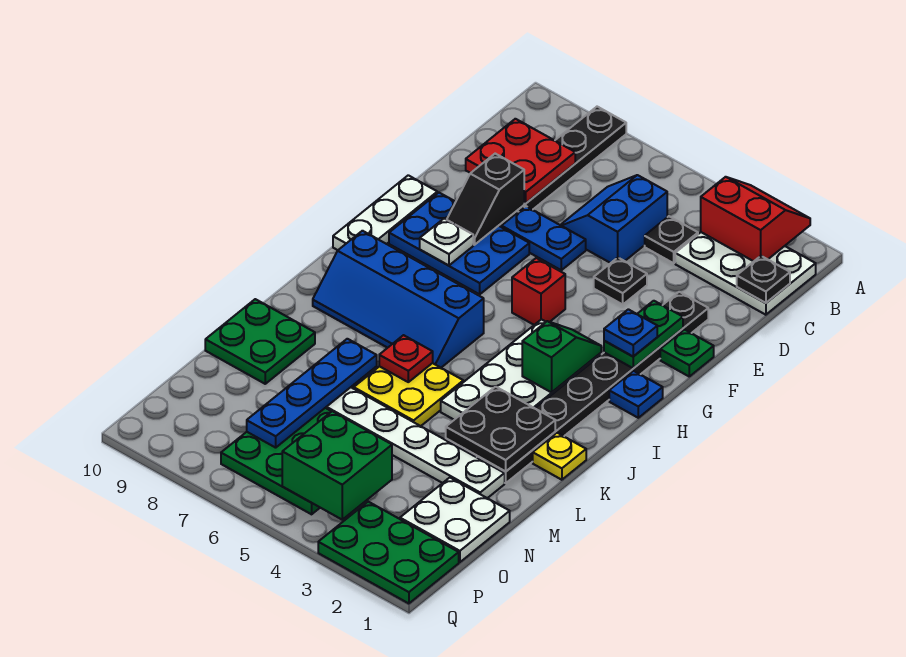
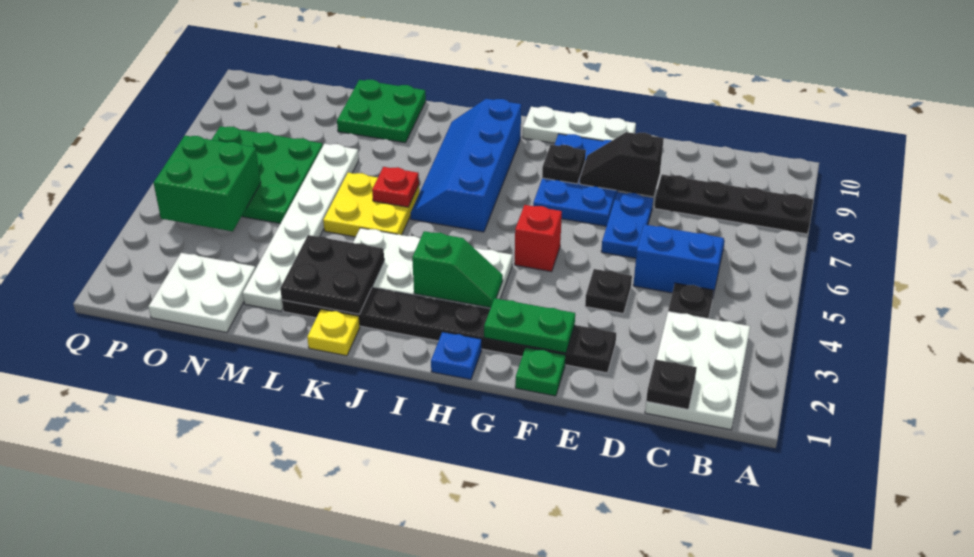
red slope A2:B3 level 2 top B -> none
red plate C8:D9 level 2 -> none
blue plate G2 level 3 -> none
white plate G8 level 2 -> black plate G8 level 2
blue plate L7:O7 level 2 -> none
green plate P1:Q3 level 1 -> none

